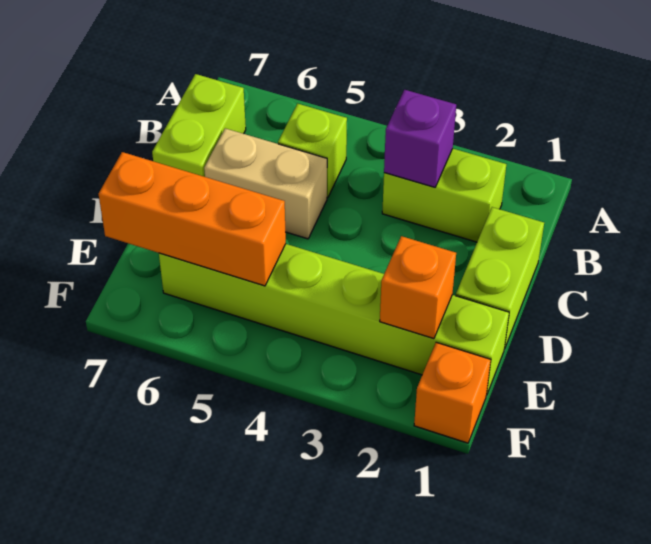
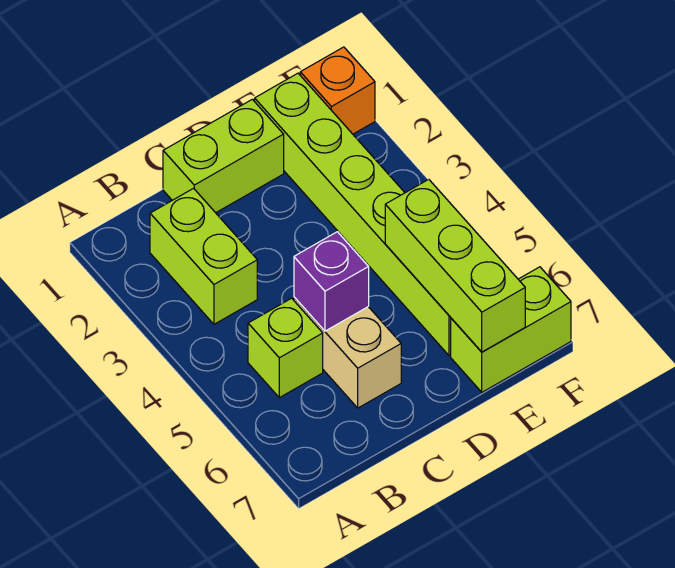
purple brick B3 level 2 -> purple brick C5 level 2
lime brick B7:C7 level 1 -> lime brick E7:F7 level 1
orange brick E2 level 2 -> none
orange brick E5:E7 level 2 -> lime brick E5:E7 level 2

